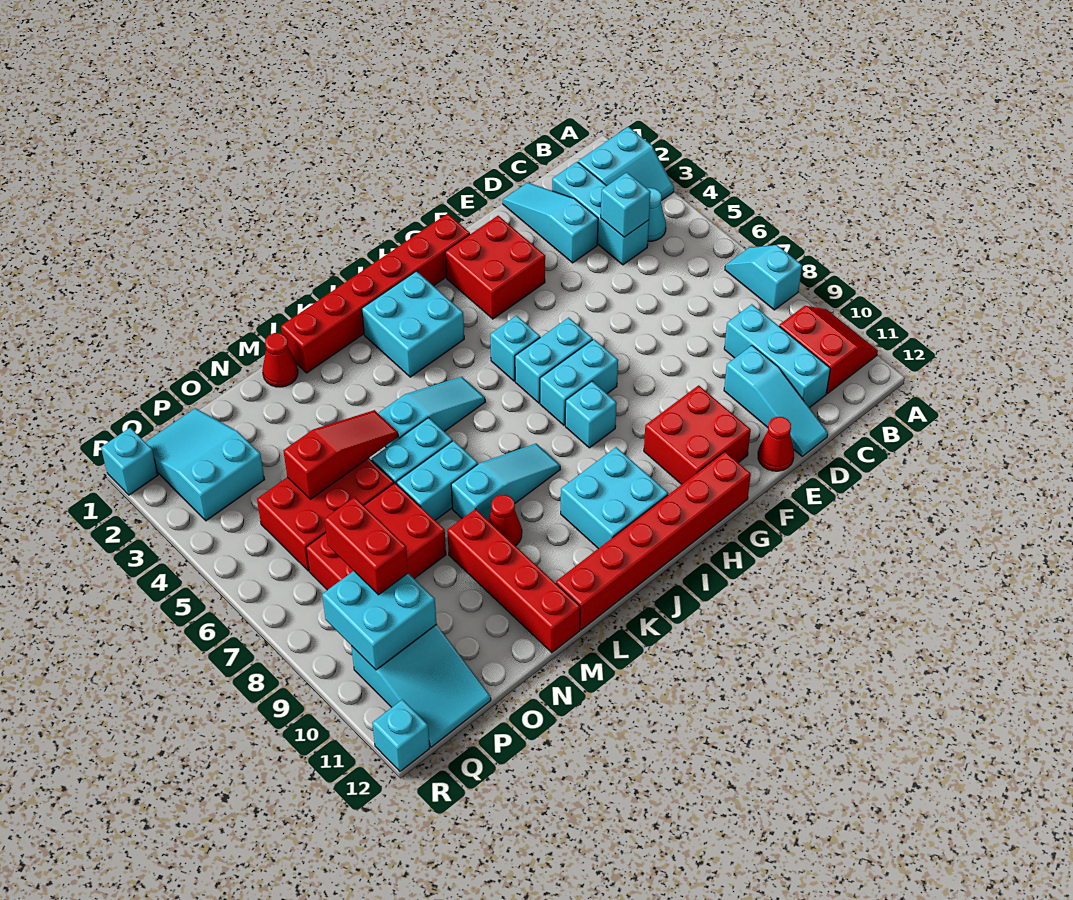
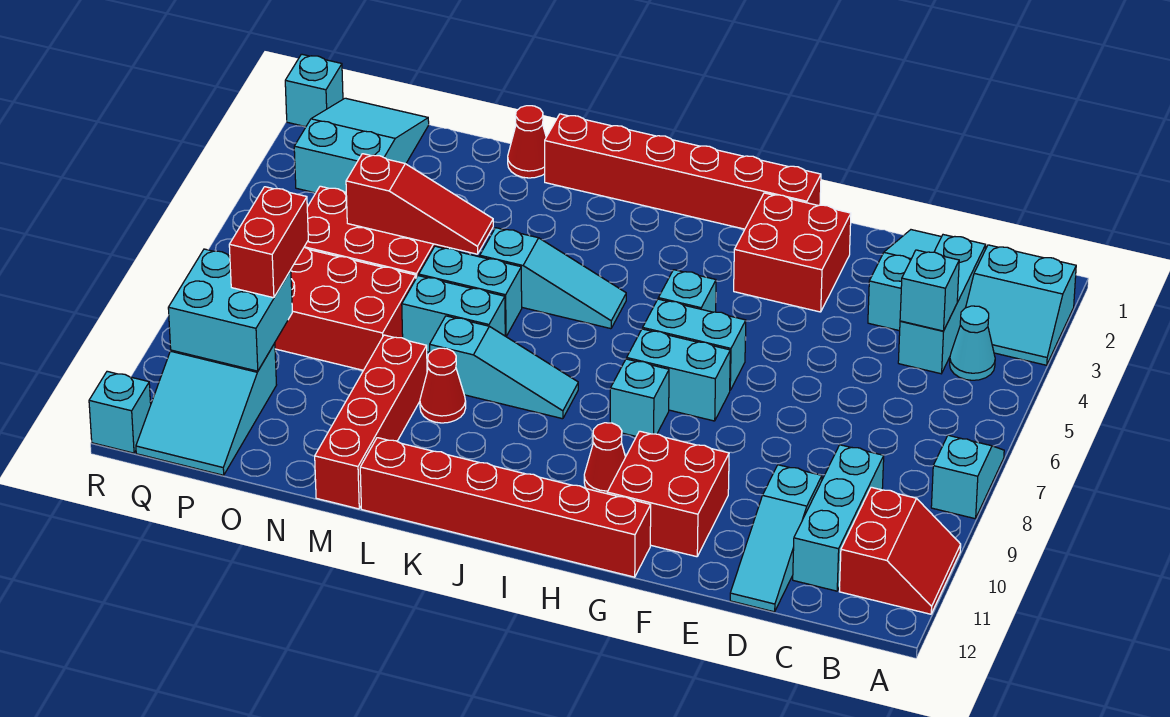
red cone E12 level 1 -> red cone H10 level 1
cyan brick I2:J3 level 1 -> none
cyan brick I10:J11 level 1 -> none

